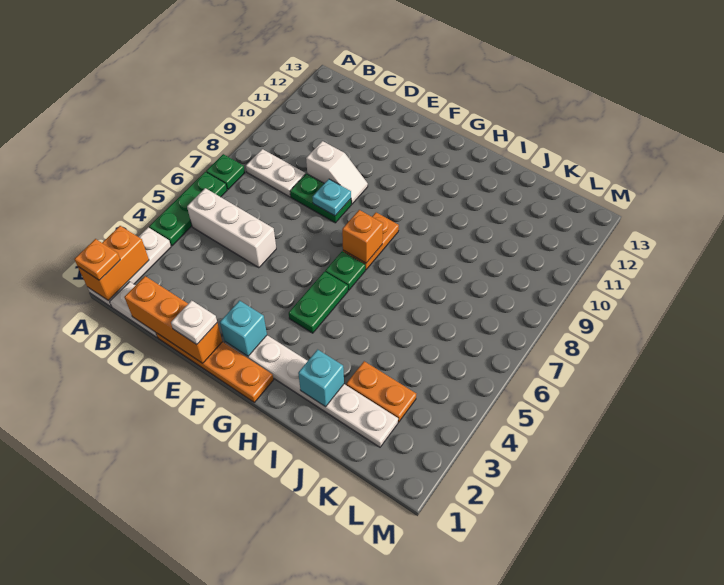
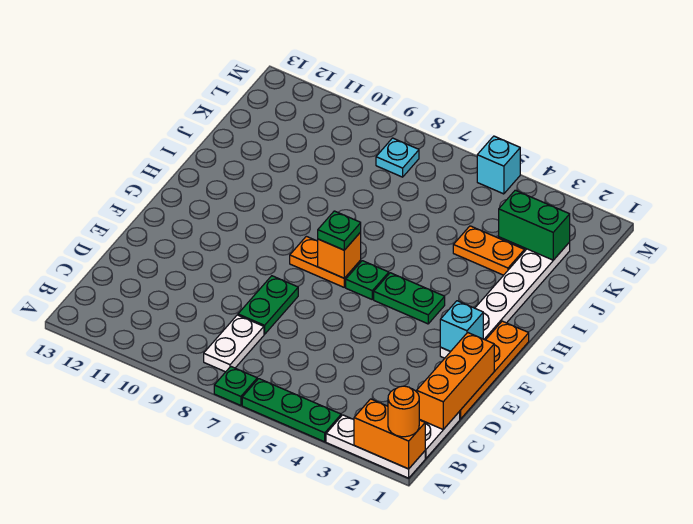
orange plate A1 level 3 -> orange round brick A1 level 3
white brick B5:D5 level 1 -> none
white slope D9:E9 level 1 top D -> none
white plate E1 level 3 -> none
cyan plate E8 level 2 -> cyan plate L8 level 1
none -> green plate G7 level 3
cyan brick I2 level 2 -> cyan brick M5 level 1
orange plate J3:K3 level 1 -> orange plate J3:J4 level 1
none -> green brick K2:K3 level 2

